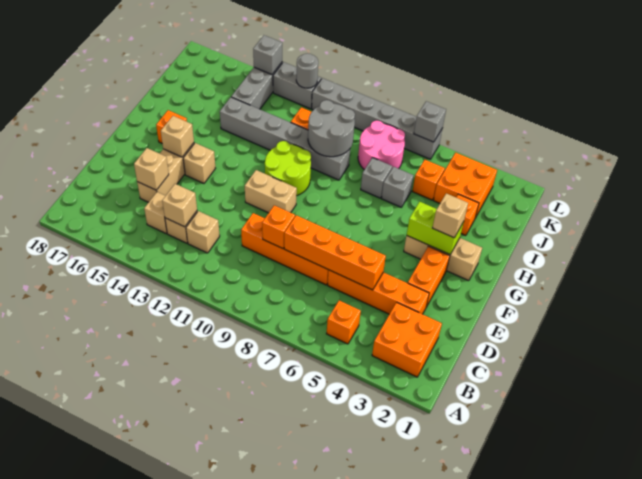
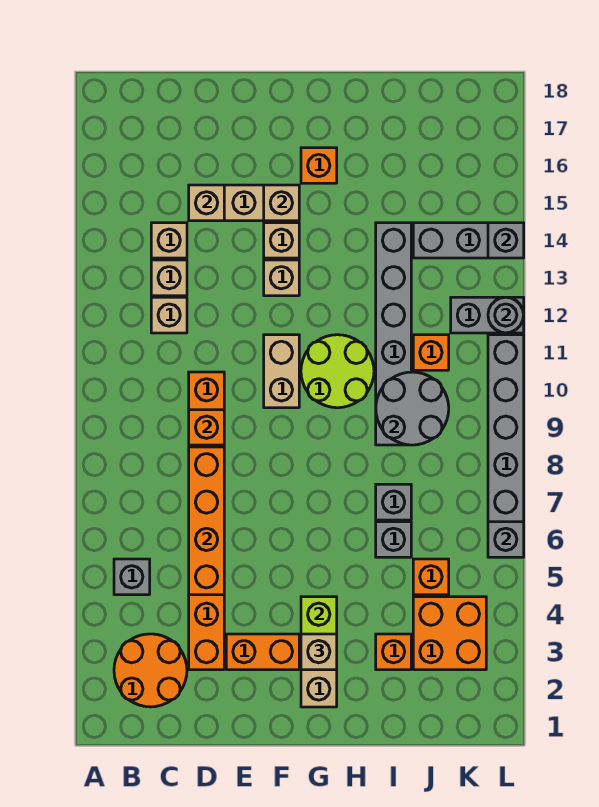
orange brick B2:C3 level 1 -> orange round brick B2:C3 level 1
orange brick B5 level 1 -> grey brick B5 level 1
tan brick C13 level 2 -> tan brick F13 level 1
pink round brick J7:K8 level 1 -> none
grey brick L12:L13 level 1 -> grey brick K12:L12 level 1

